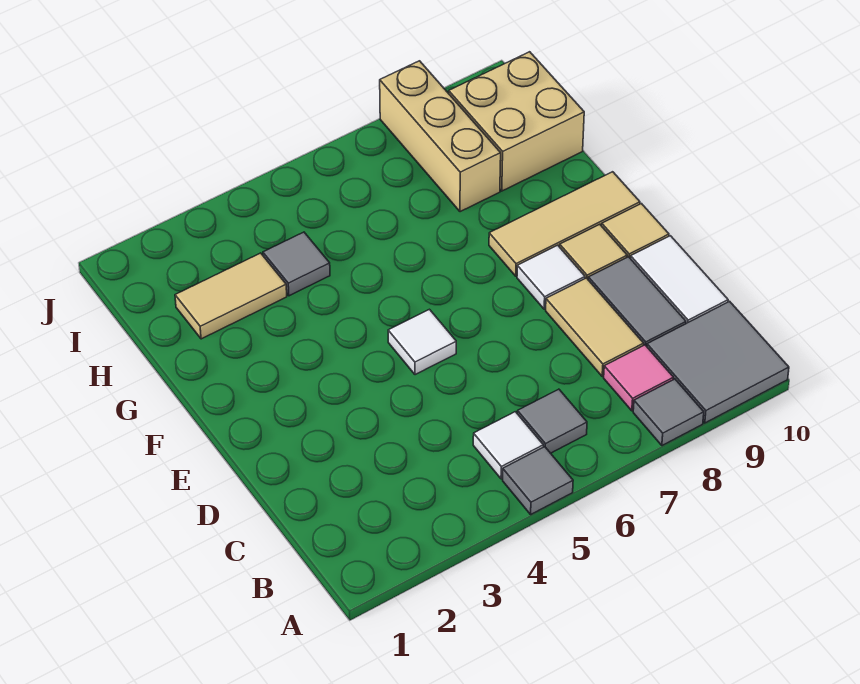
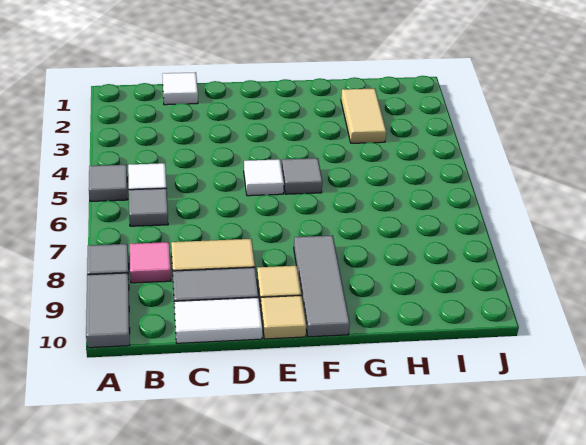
grey tile A9:B10 level 1 -> grey tile A9:A10 level 1
white tile E8 level 1 -> white tile C1 level 1
tan tile F8:F10 level 1 -> grey tile F8:F10 level 1
grey tile H4 level 1 -> grey tile F5 level 1
tan brick H8:J8 level 1 -> none
tan brick H9:I10 level 1 -> none

